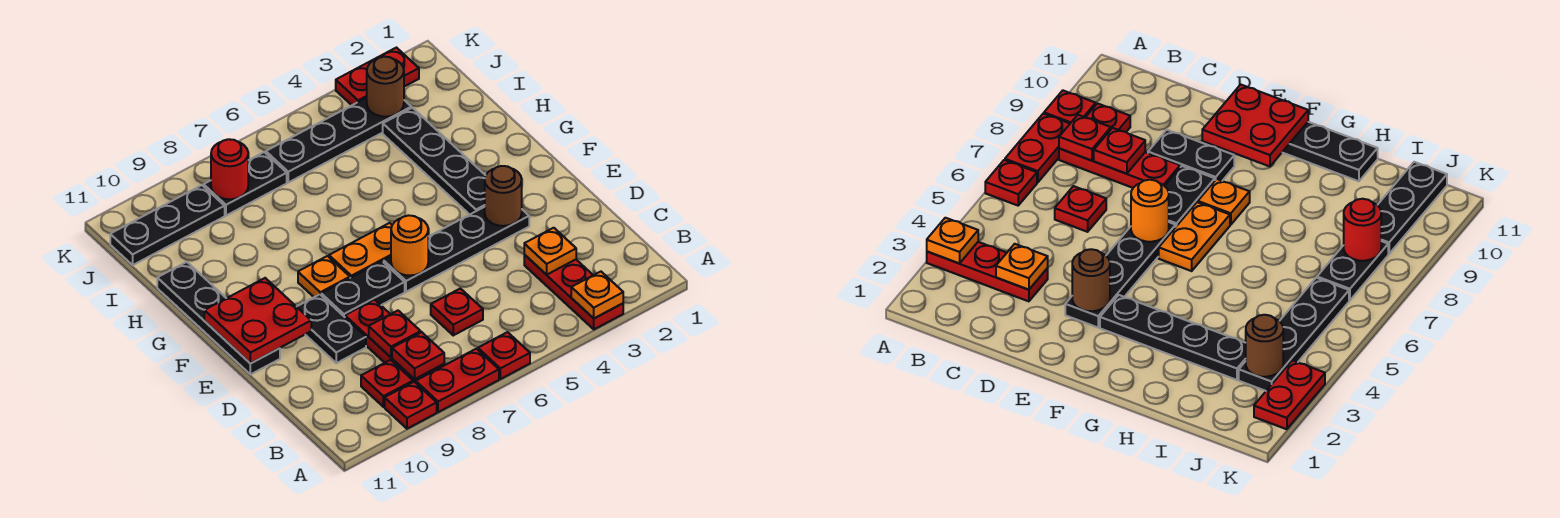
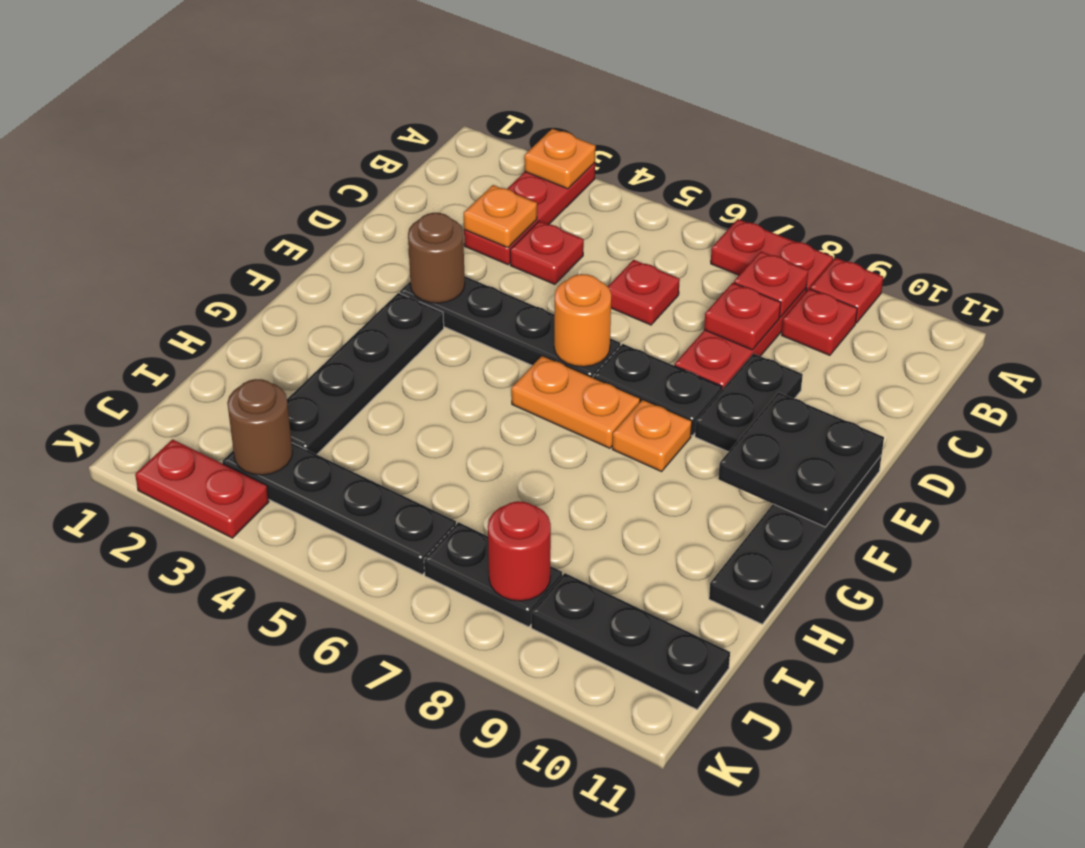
red plate A6 level 1 -> red plate C4 level 1
red plate E10:F11 level 2 -> black plate E10:F11 level 2

